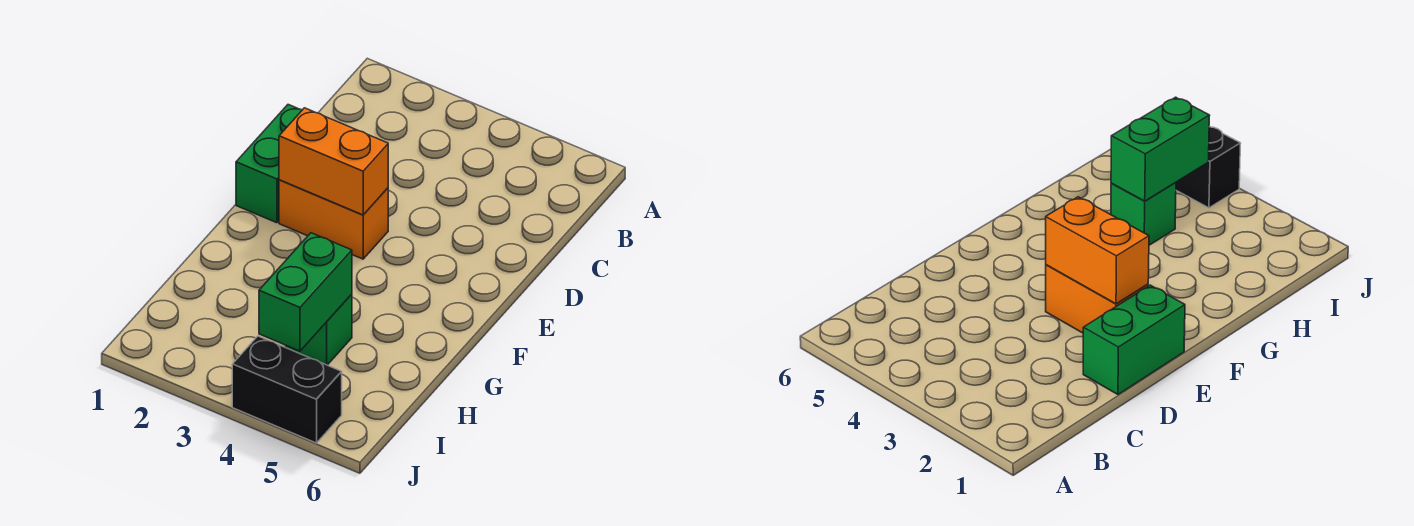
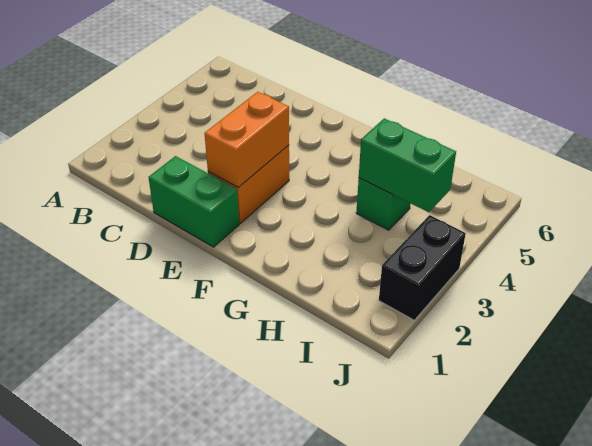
black brick J4:J5 level 1 -> black brick J2:J3 level 1

